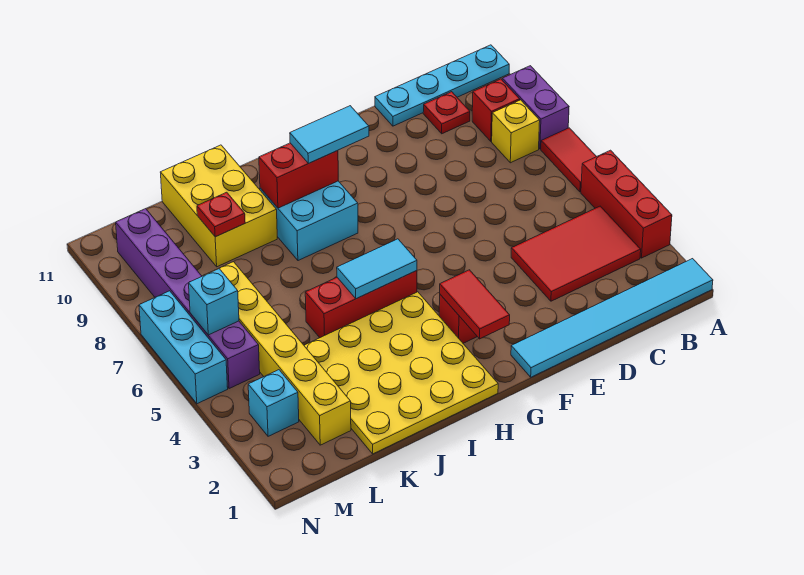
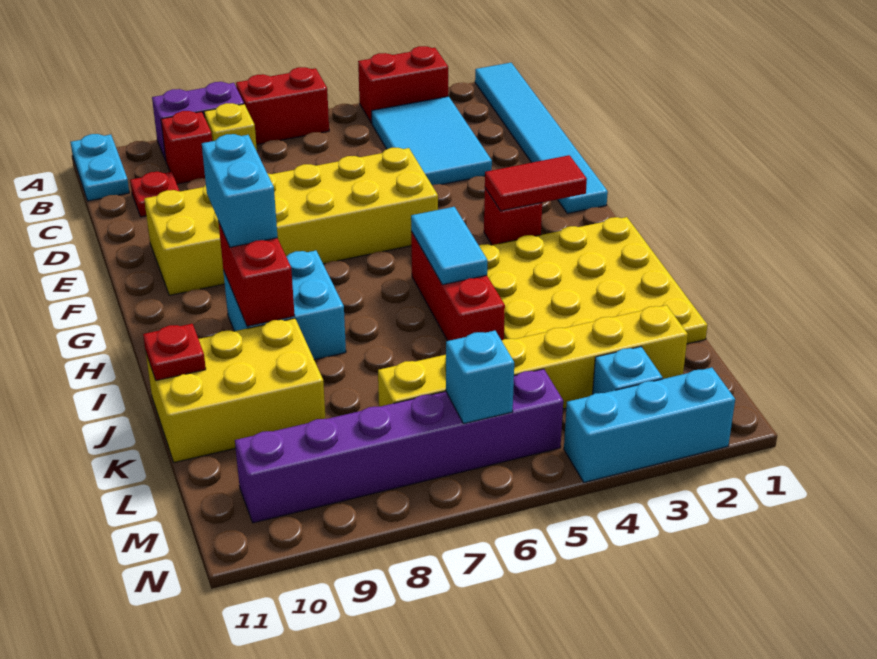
red brick A3:A5 level 1 -> red brick A3:A4 level 1
red tile A6:A7 level 1 -> red brick A6:A7 level 1
cyan plate A11:D11 level 1 -> cyan plate A11:B11 level 1
red tile B3:D4 level 1 -> cyan tile B3:D4 level 1
none -> yellow brick E5:F10 level 1
cyan tile G9:H9 level 3 -> cyan brick G9:H9 level 3
red plate K9 level 2 -> red plate J11 level 2
cyan brick N5:N7 level 1 -> cyan brick N2:N4 level 1

